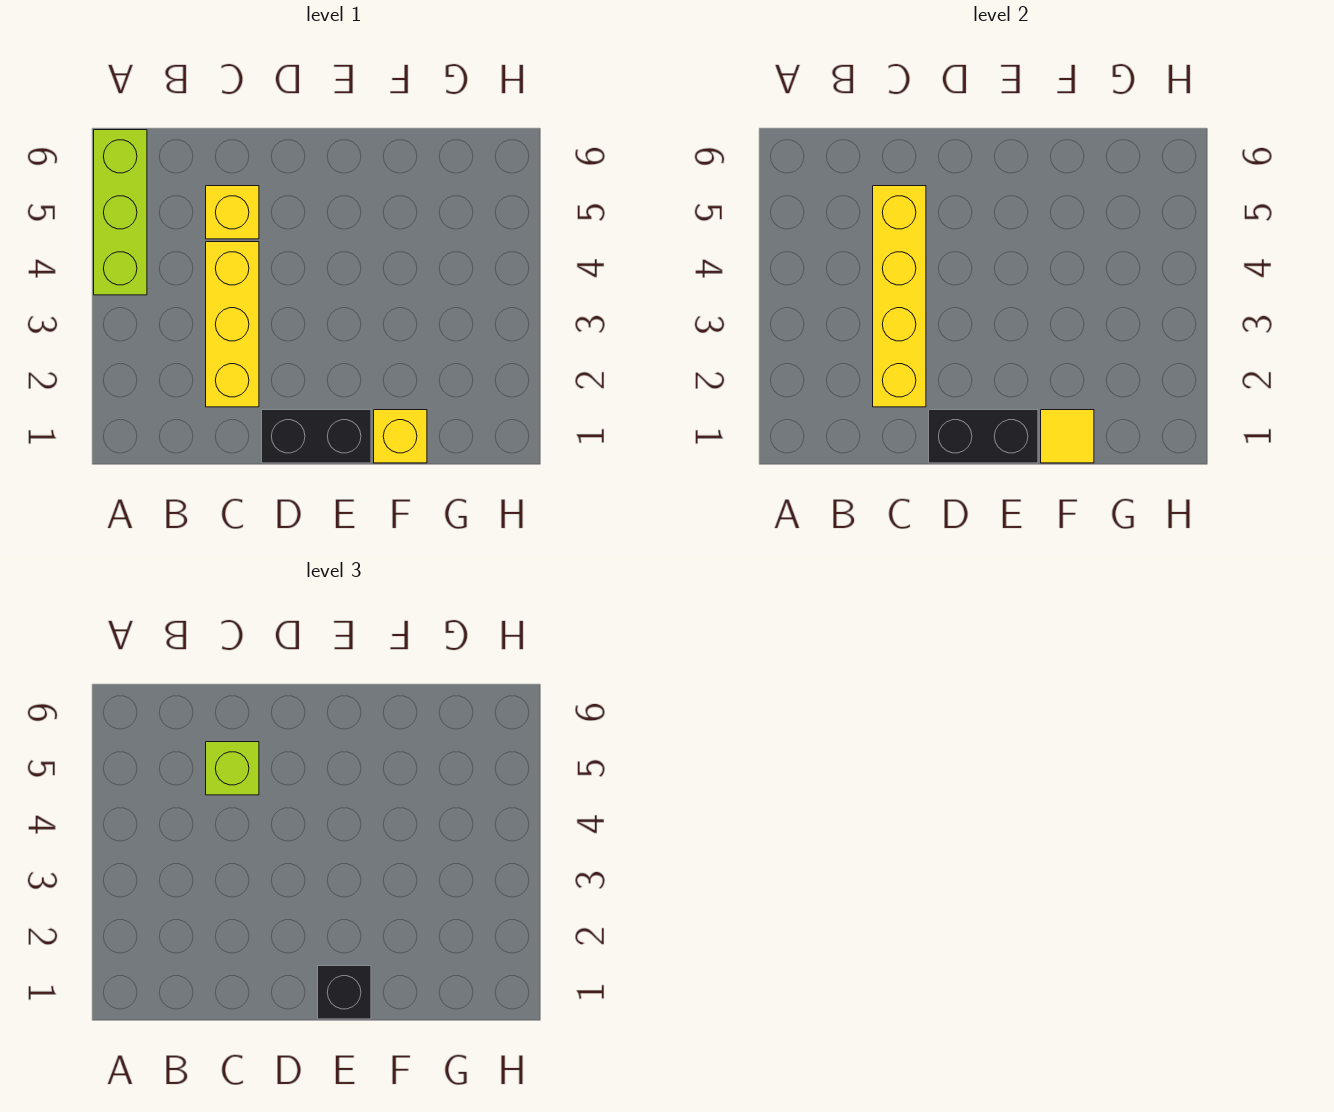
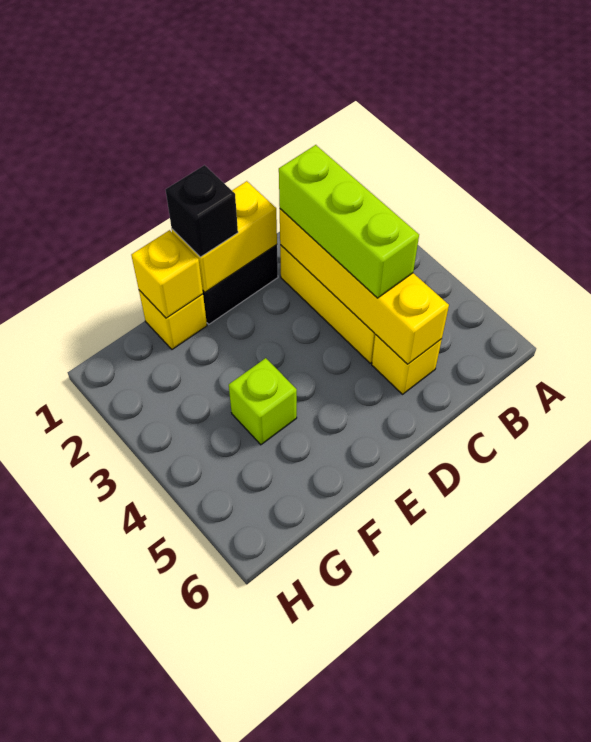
lime brick A4:A6 level 1 -> lime brick C2:C4 level 3
lime brick C5 level 3 -> lime brick F4 level 1
black brick D1:E1 level 2 -> yellow brick D1:E1 level 2
yellow tile F1 level 2 -> yellow brick F1 level 2

